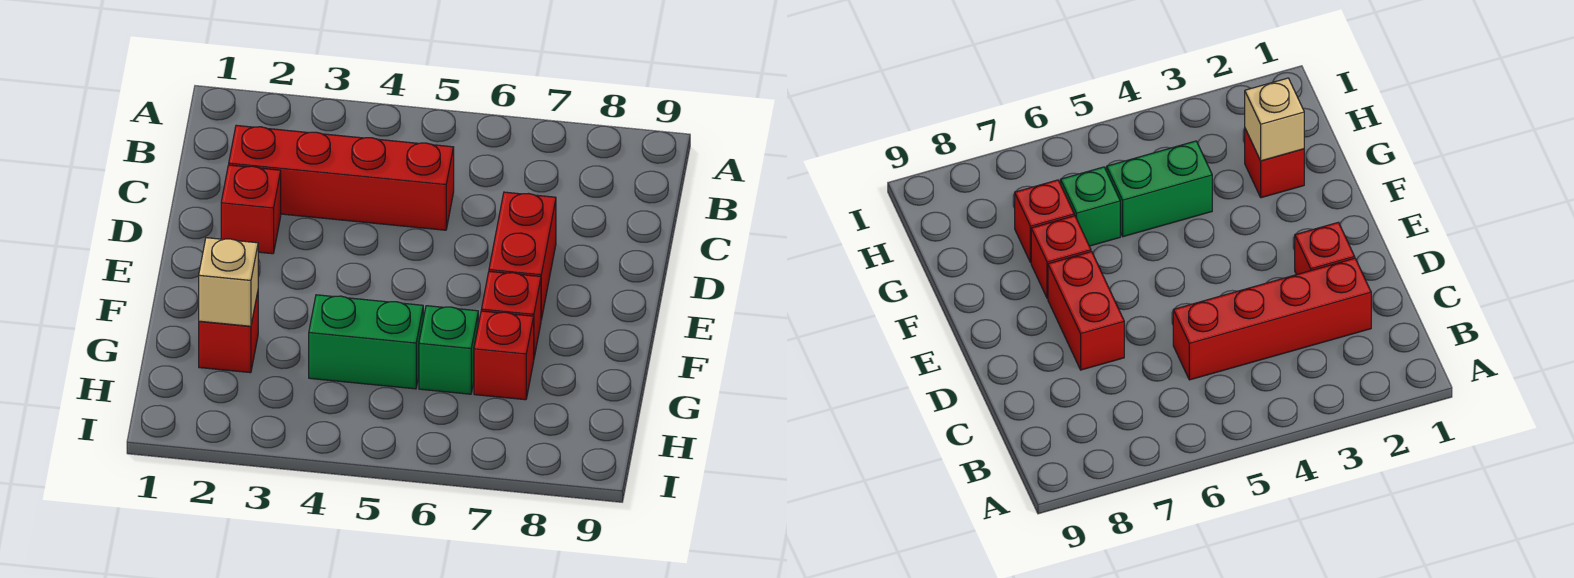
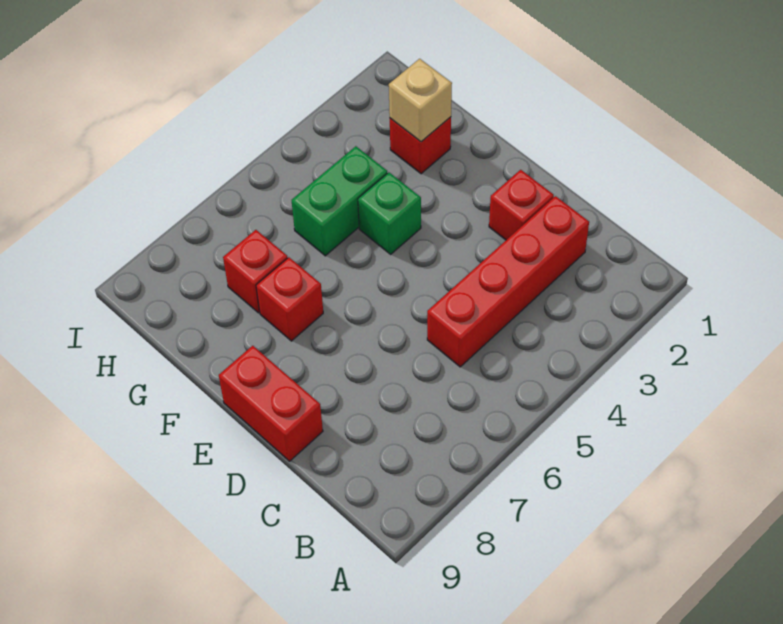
red brick D7:E7 level 1 -> red brick D9:E9 level 1
green brick G6 level 1 -> green brick F4 level 1

